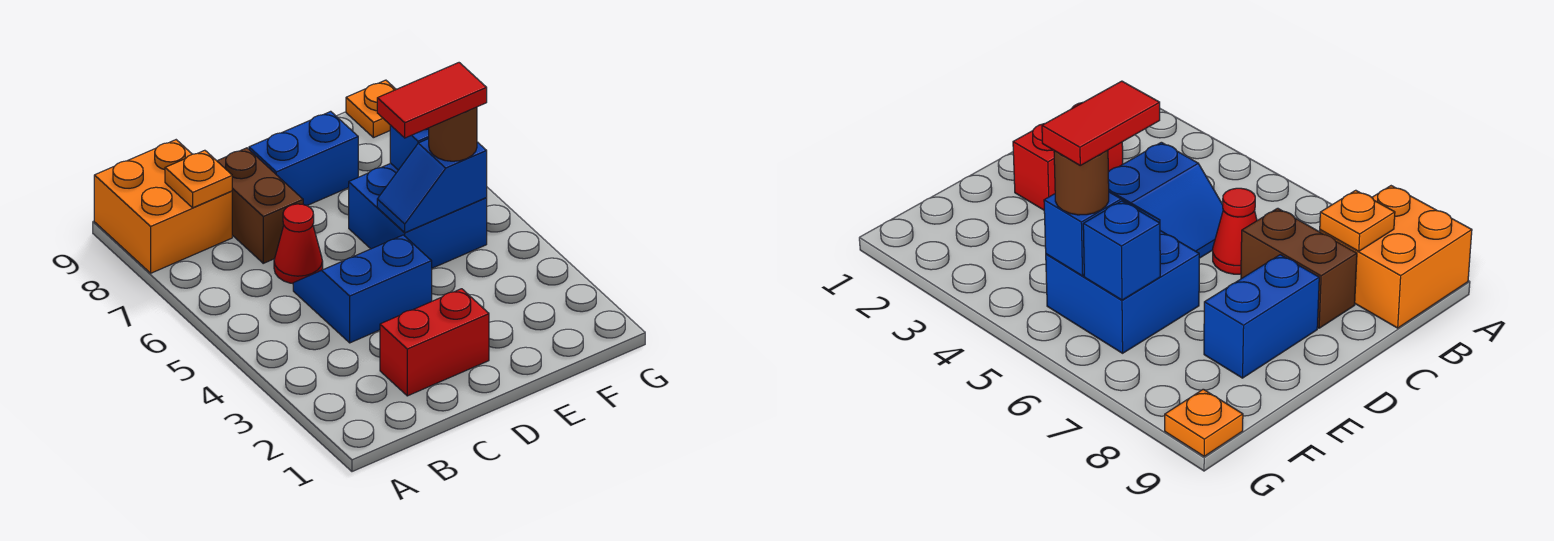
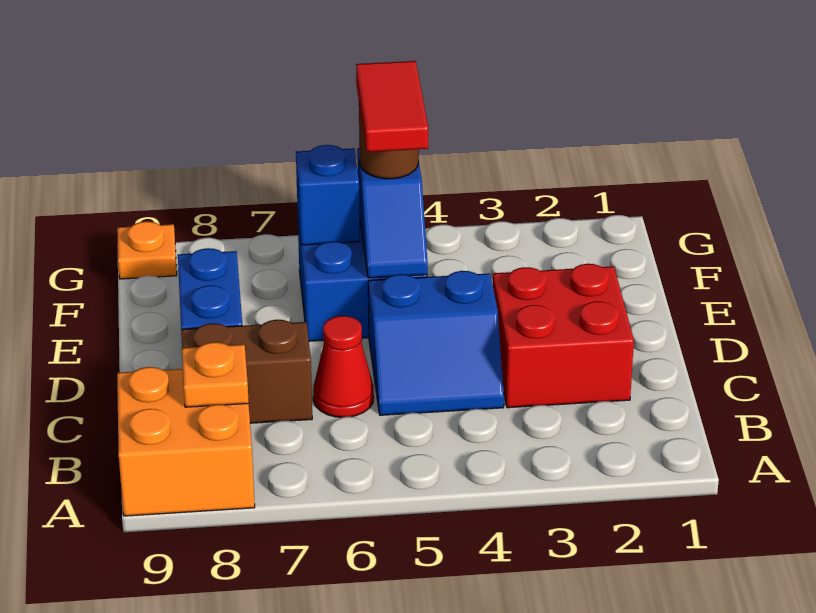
red brick C2:D2 level 1 -> red brick C2:D3 level 1
blue slope C4:D5 level 1 top 4 -> blue slope C4:D5 level 1 top D

